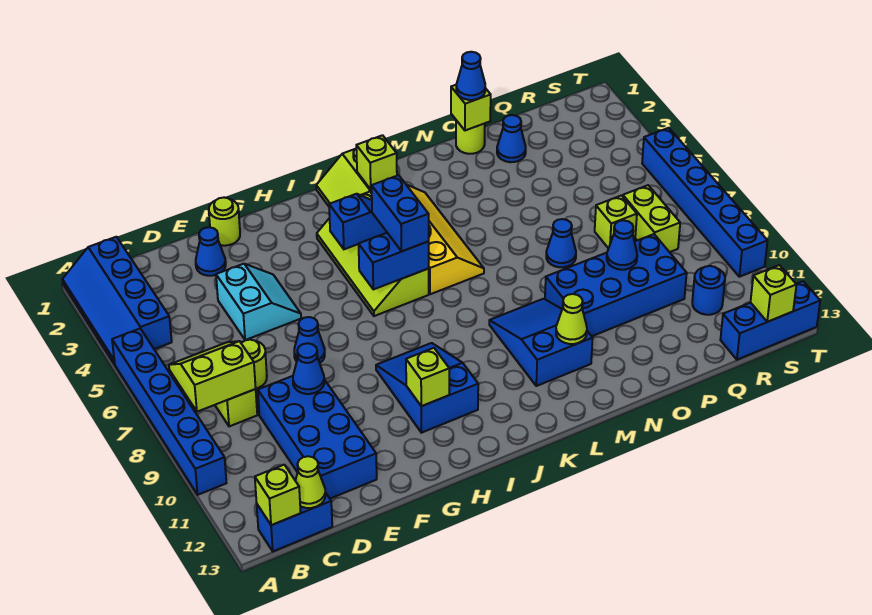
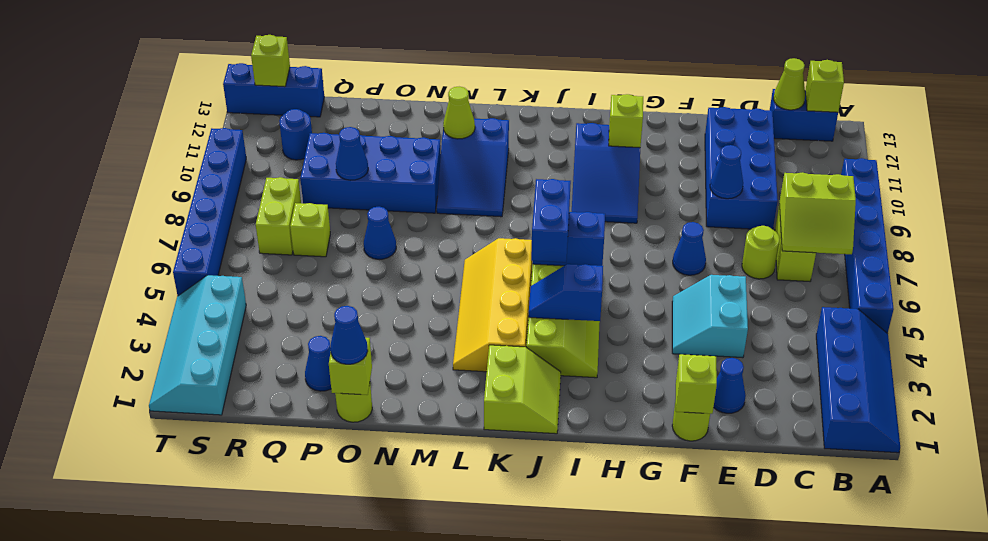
lime brick K2 level 2 -> lime brick F1 level 2
none -> cyan slope S1:T4 level 1 top S

